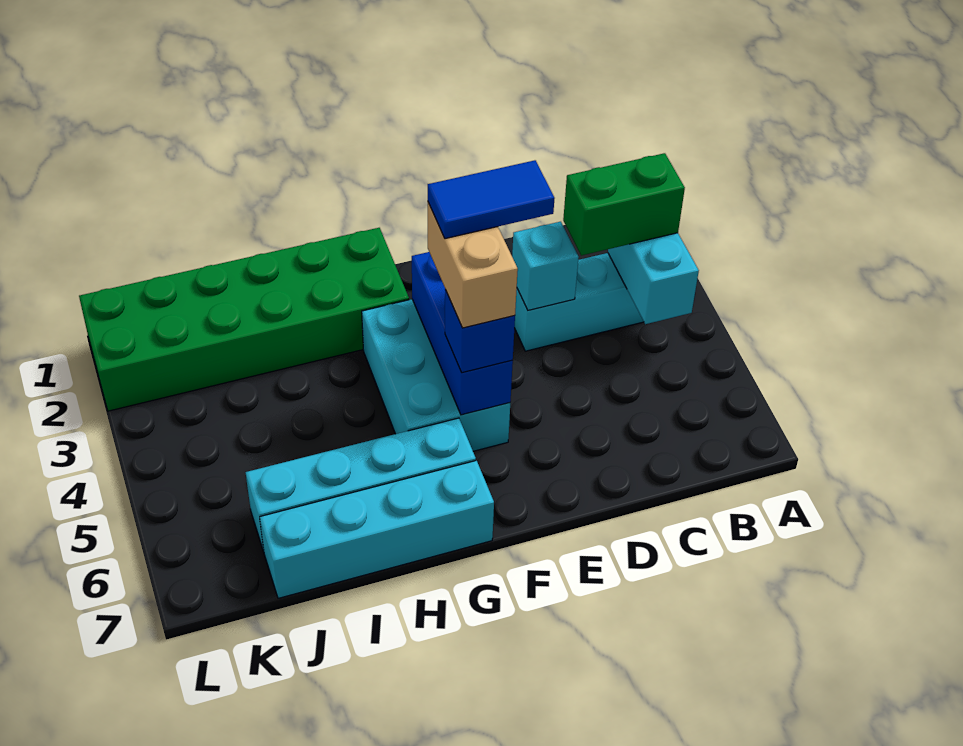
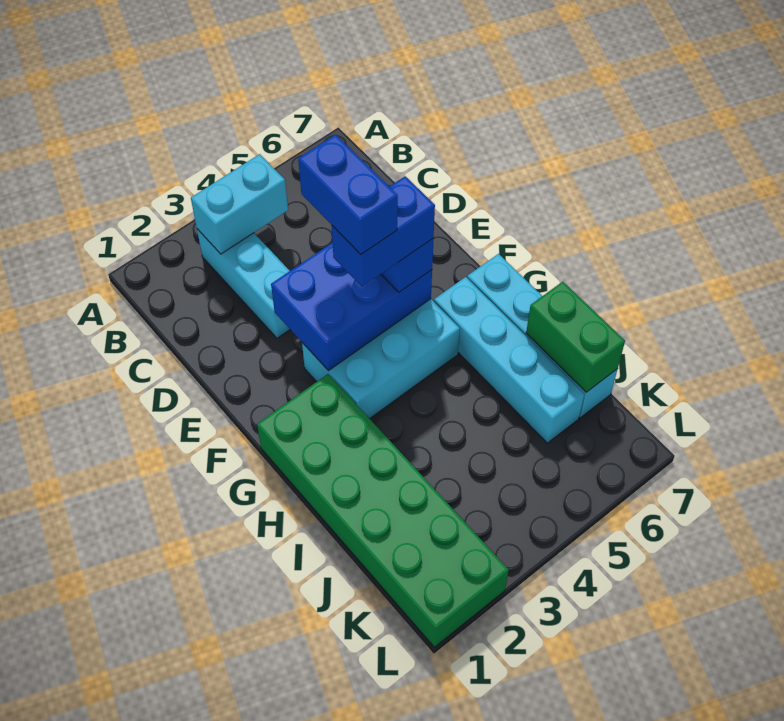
green brick B3:C3 level 3 -> green brick I7:J7 level 2
cyan brick D3 level 2 -> none
blue tile E4:F4 level 5 -> blue brick E4:F4 level 5
blue brick F3:F5 level 2 -> blue brick E3:F5 level 2
tan brick F4:F5 level 4 -> blue brick F4:F5 level 4

